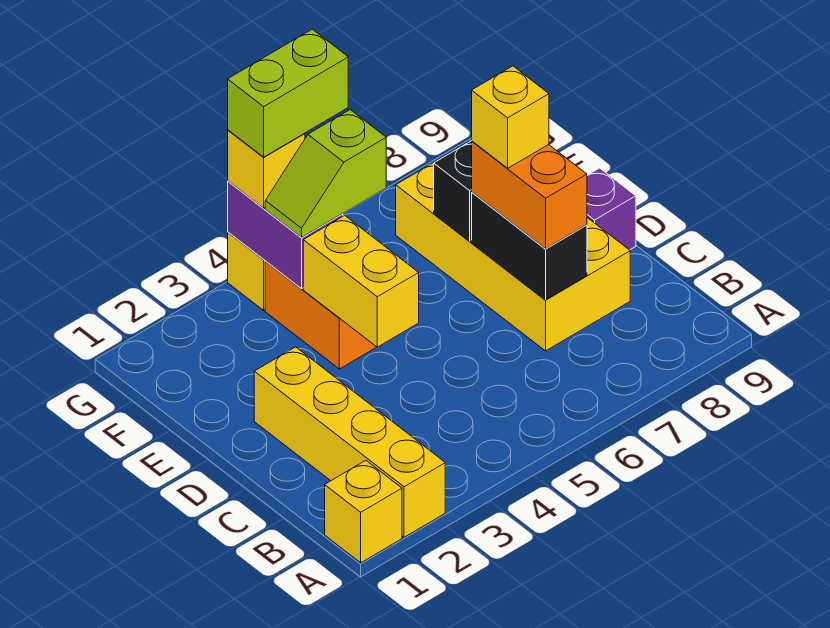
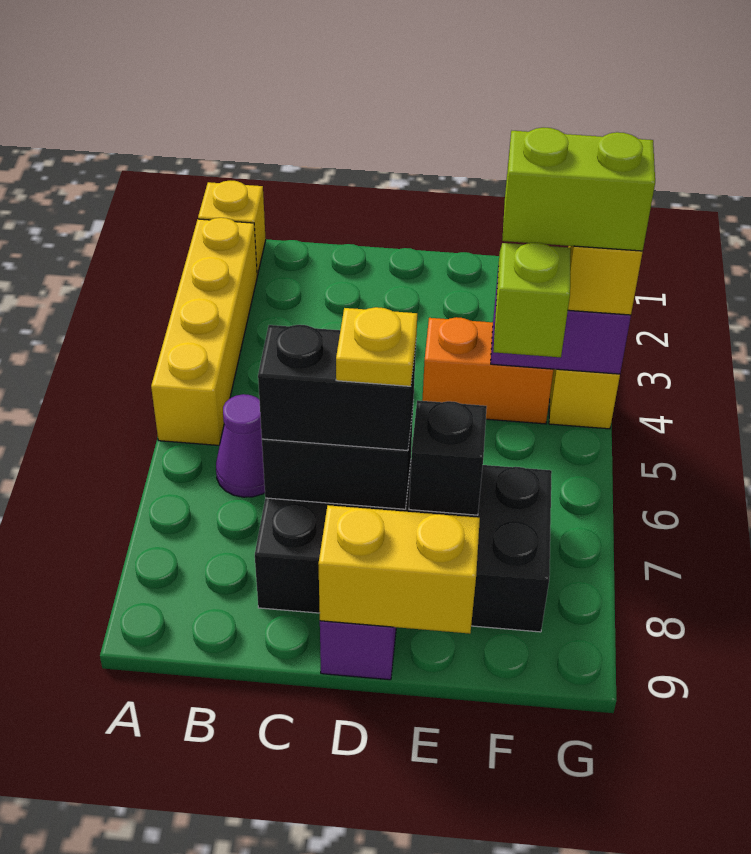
yellow brick A2:D2 level 1 -> yellow brick A2:A5 level 1
none -> purple cone B6 level 1
yellow brick C7:F8 level 1 -> black brick C7:F8 level 1
orange brick C7:D7 level 3 -> black brick C7:D7 level 3
yellow brick D4:E4 level 2 -> yellow brick D9:E9 level 2
yellow brick D7 level 4 -> yellow plate D7 level 4
lime brick G4:G5 level 4 -> lime brick F4:G4 level 4

